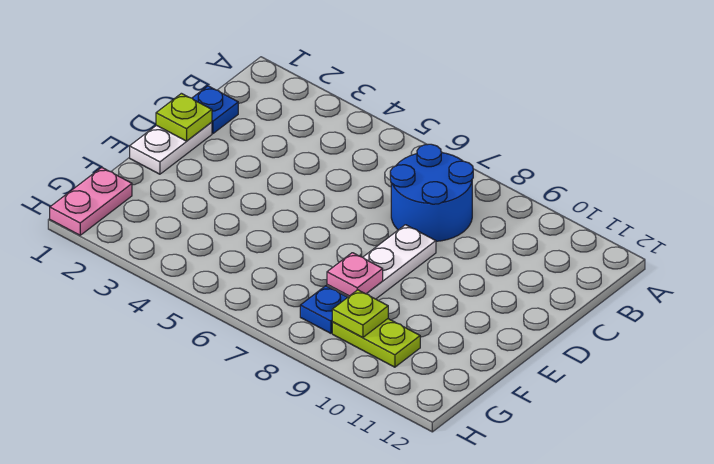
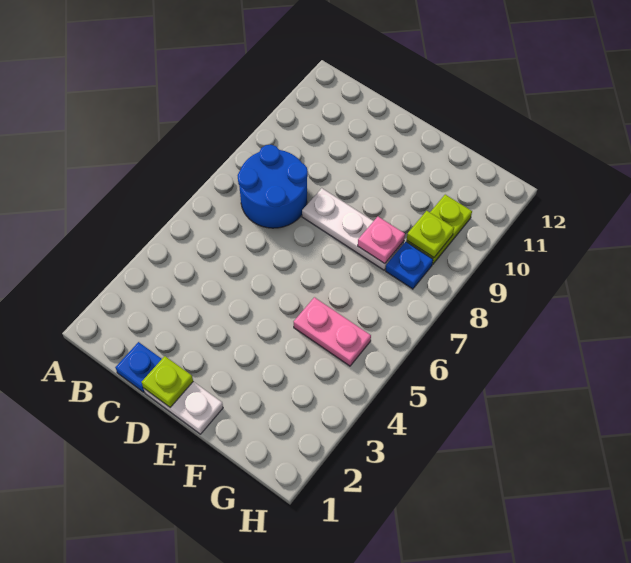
pink plate G1:H1 level 1 -> pink plate F5:G5 level 1

